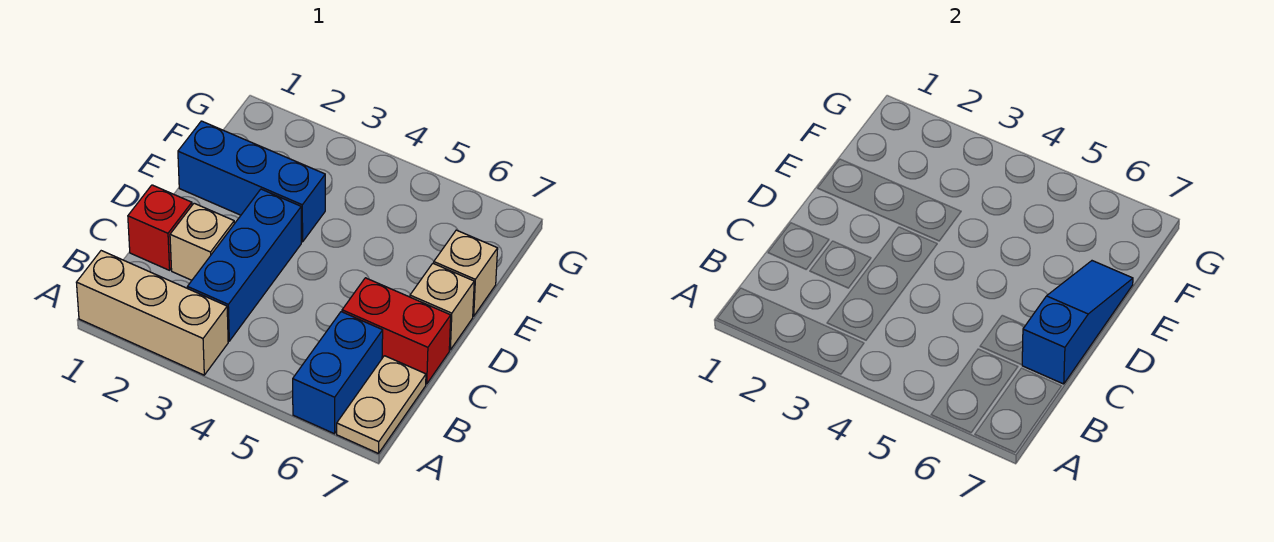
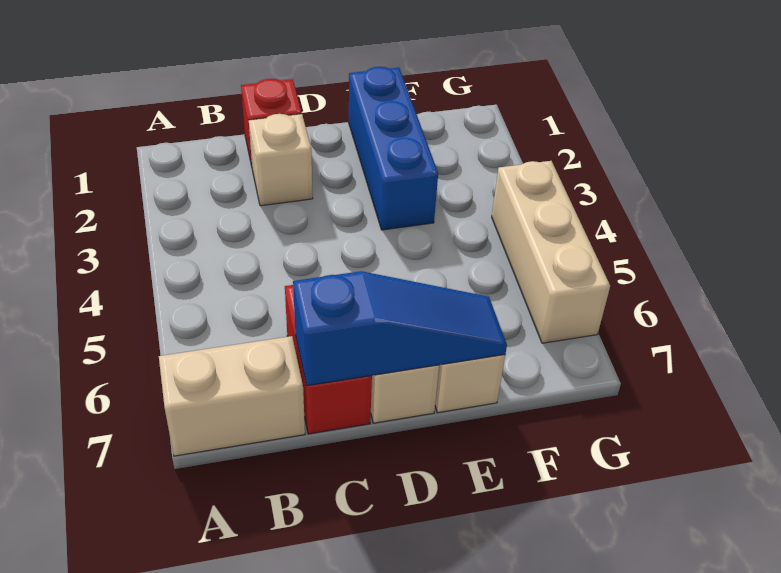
tan brick A1:A3 level 1 -> tan brick G4:G6 level 1
blue brick A6:B6 level 1 -> none
tan plate A7:B7 level 1 -> tan brick A7:B7 level 1
blue brick B3:D3 level 1 -> none

